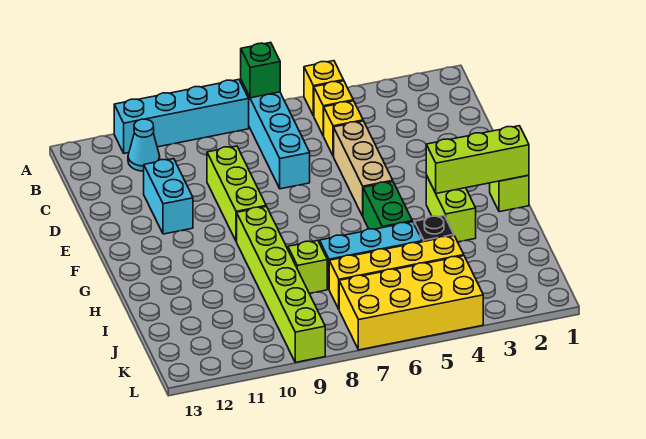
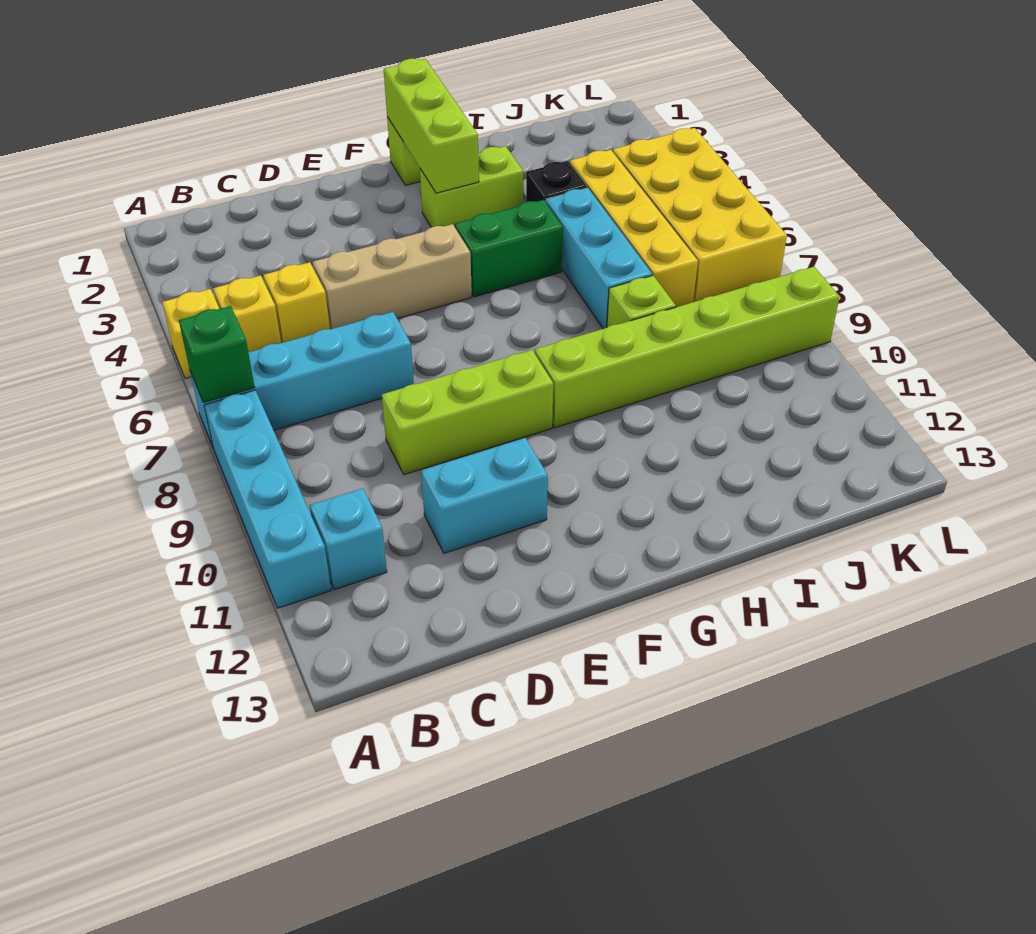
cyan cone B11 level 1 -> cyan brick B11 level 1

